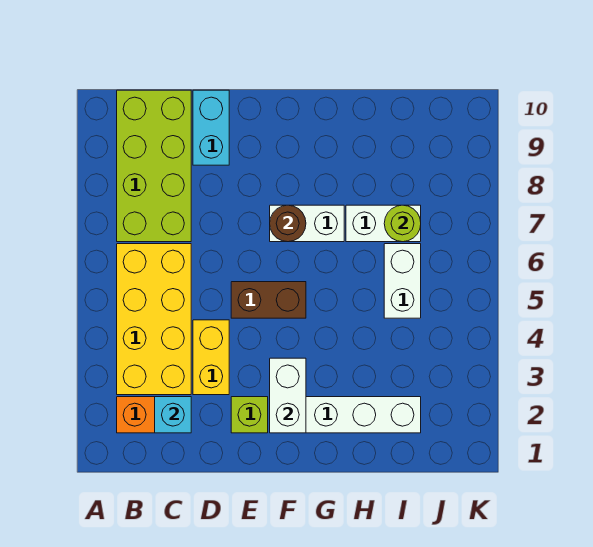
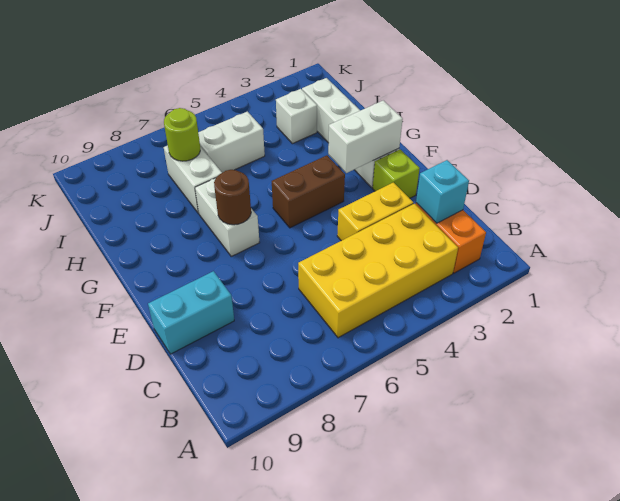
lime brick B7:C10 level 1 -> none
brown brick E5:F5 level 1 -> brown brick F4:F5 level 1
none -> white brick I3 level 1

